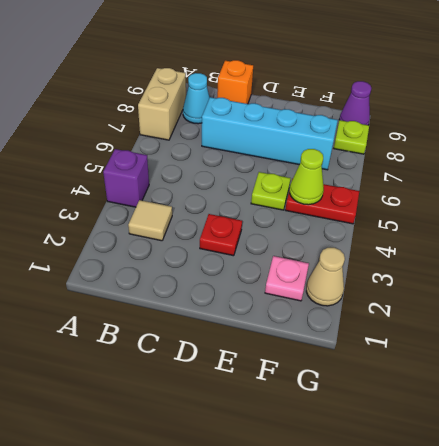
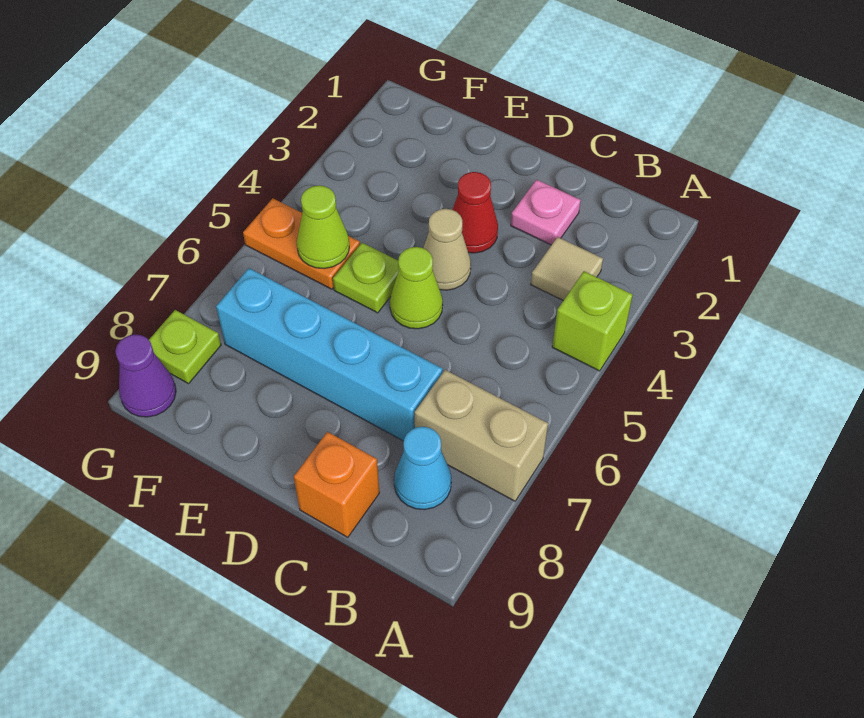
purple brick A4 level 1 -> lime brick A4 level 1
tan brick A7:A8 level 1 -> tan brick A7:B7 level 1
red plate D3 level 1 -> red cone D3 level 1
none -> lime cone D5 level 1
pink plate F2 level 1 -> pink plate C2 level 1
red plate F5:G5 level 1 -> orange plate F5:G5 level 1
tan cone G2 level 1 -> tan cone D4 level 1

